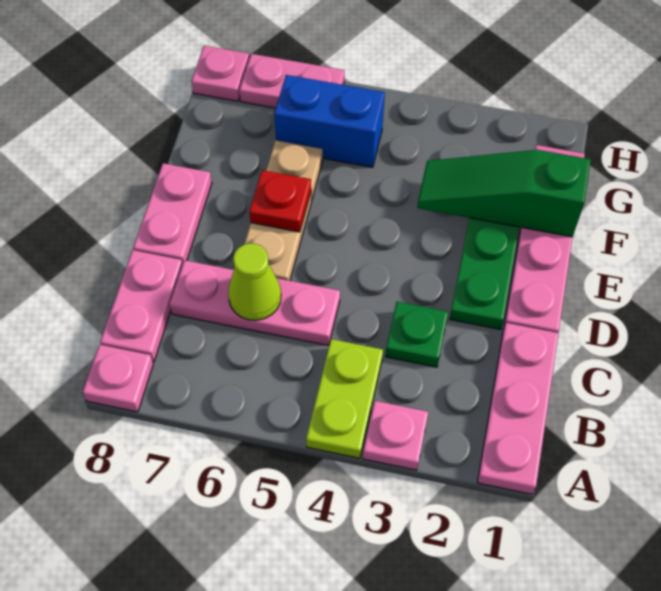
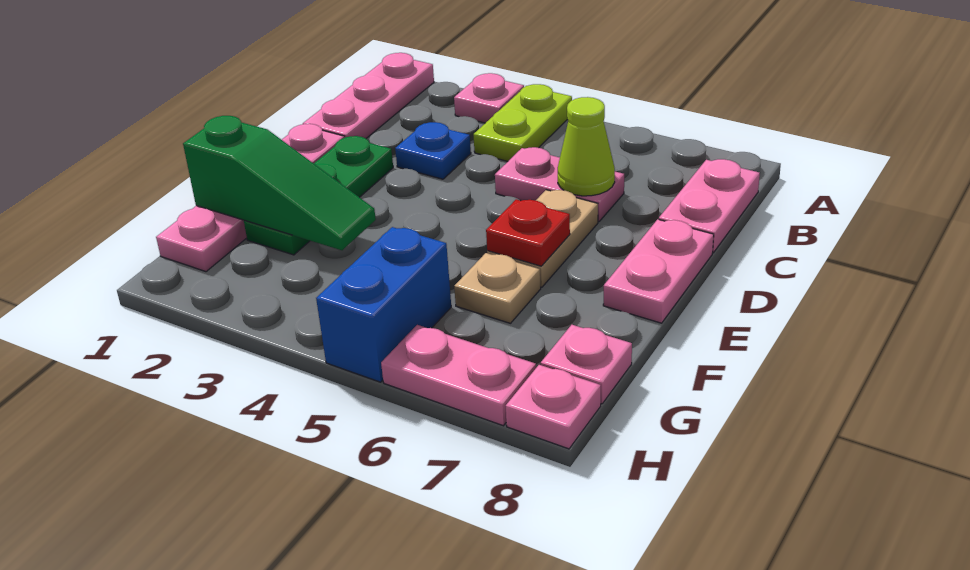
pink plate A8 level 1 -> pink plate G8 level 1
green plate C3 level 1 -> blue plate C3 level 1
pink plate C5:C7 level 1 -> pink plate C5:C6 level 1
blue brick G5:G6 level 1 -> blue brick G5:H5 level 1

